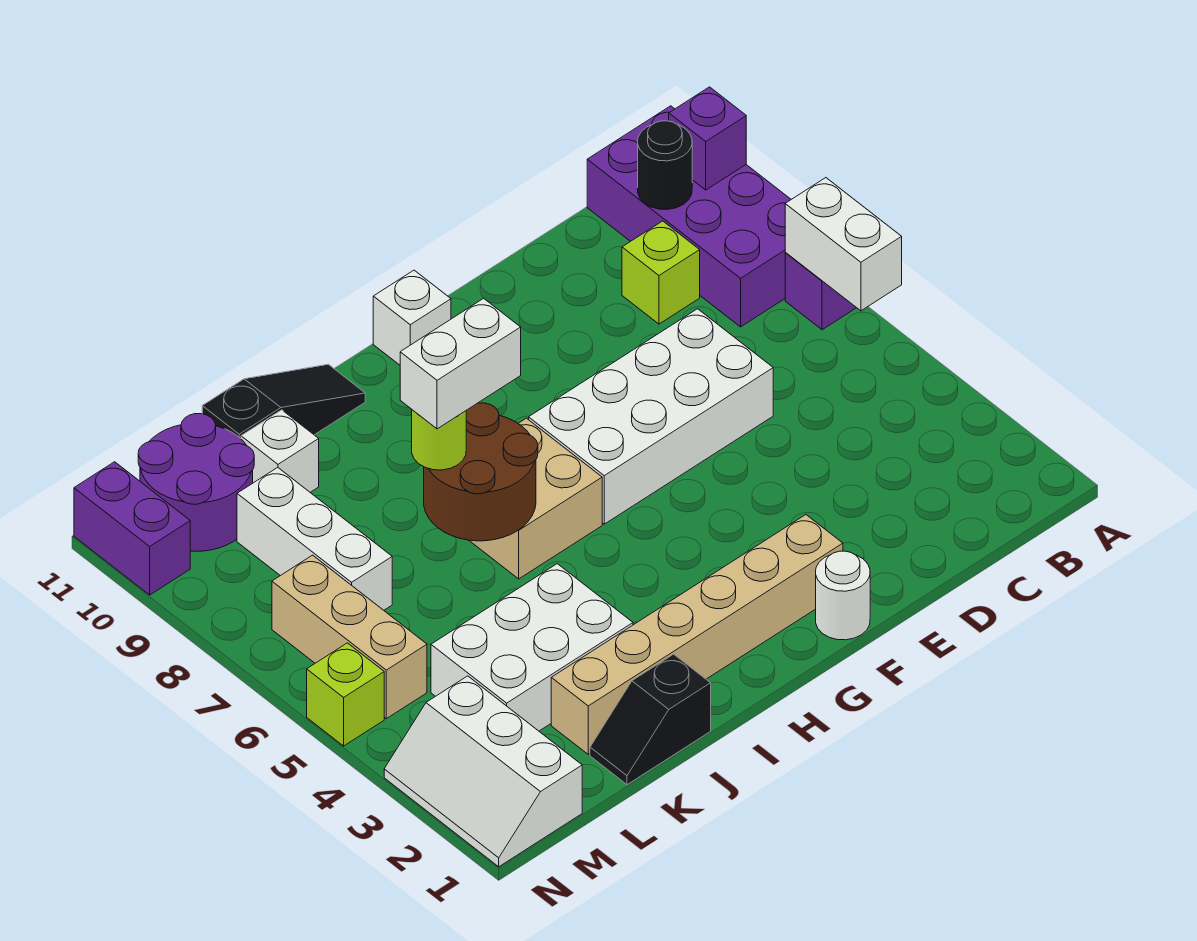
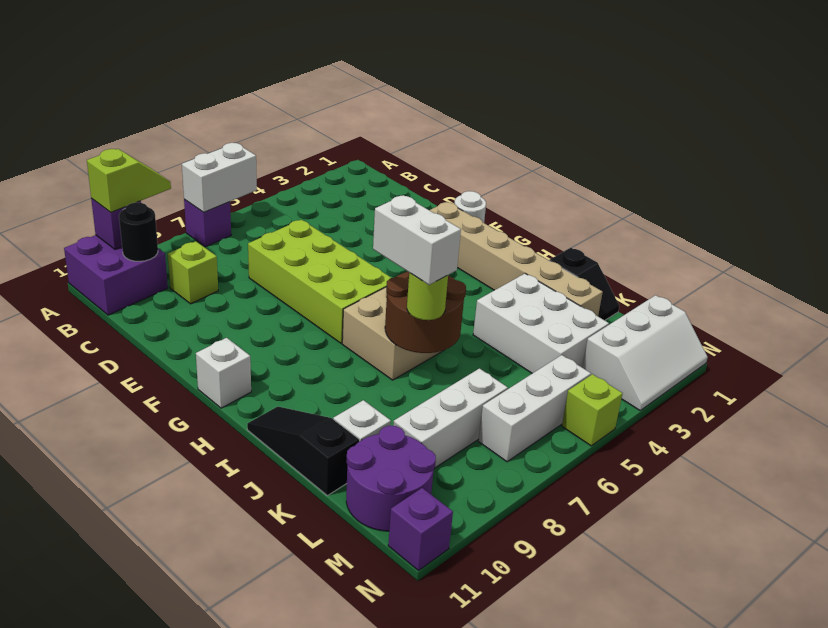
purple brick A8:B11 level 1 -> purple brick A10:B11 level 1
none -> lime slope A9:A10 level 3 top 10
white brick D6:G7 level 1 -> lime brick D6:G7 level 1
tan brick M5:M7 level 1 -> white brick M5:M7 level 1
purple brick N10:N11 level 1 -> purple brick N11 level 1

